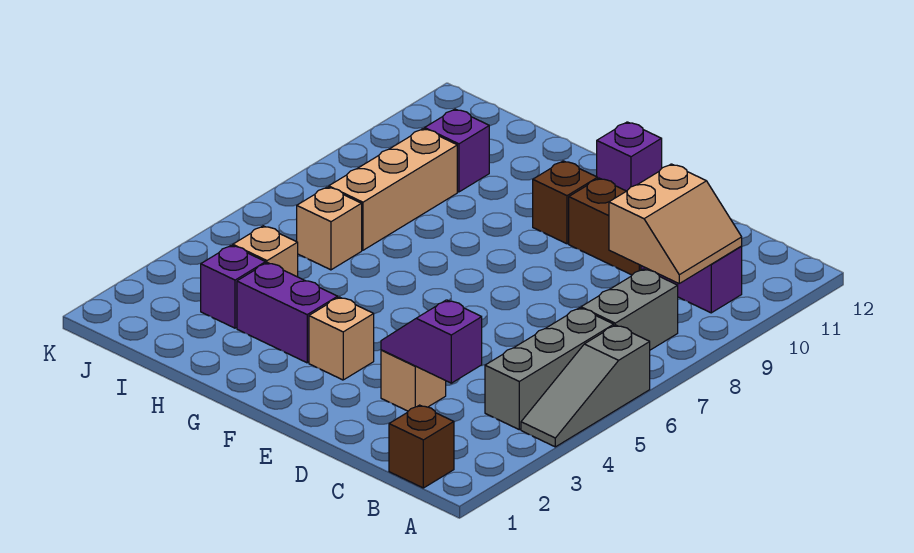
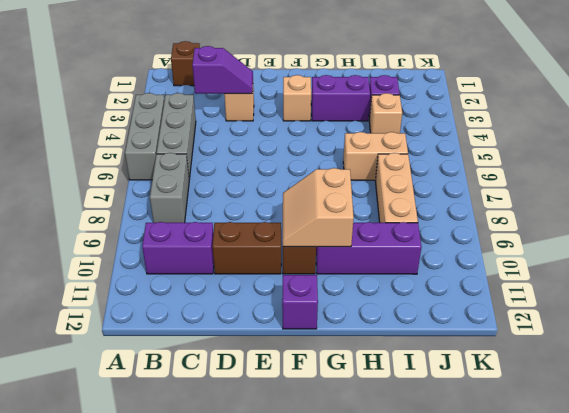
grey slope A4:A6 level 1 top 6 -> grey brick A4:A6 level 1
tan slope B9:C10 level 2 top C -> tan slope F9:G10 level 2 top G
tan brick I6 level 1 -> tan brick H6:I6 level 1
purple brick I10 level 1 -> purple brick G10:I10 level 1

